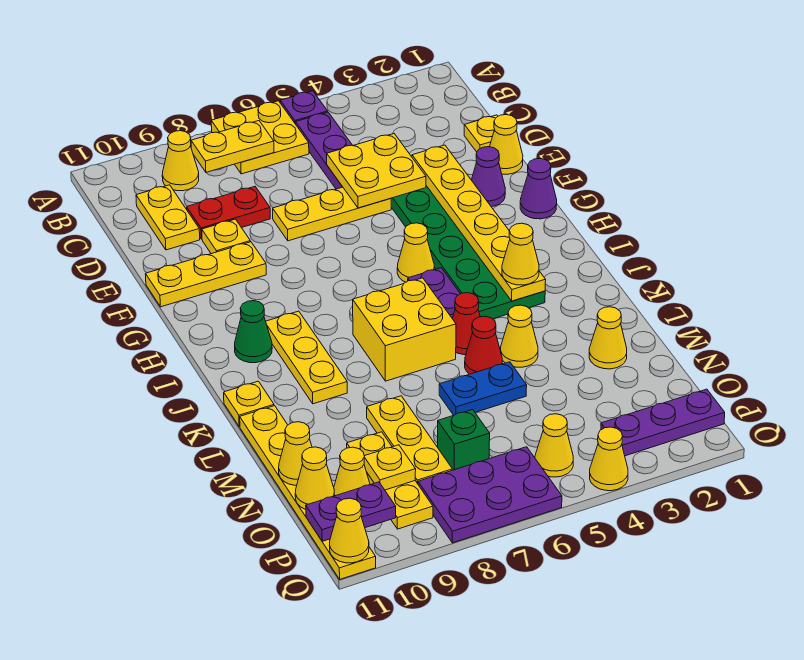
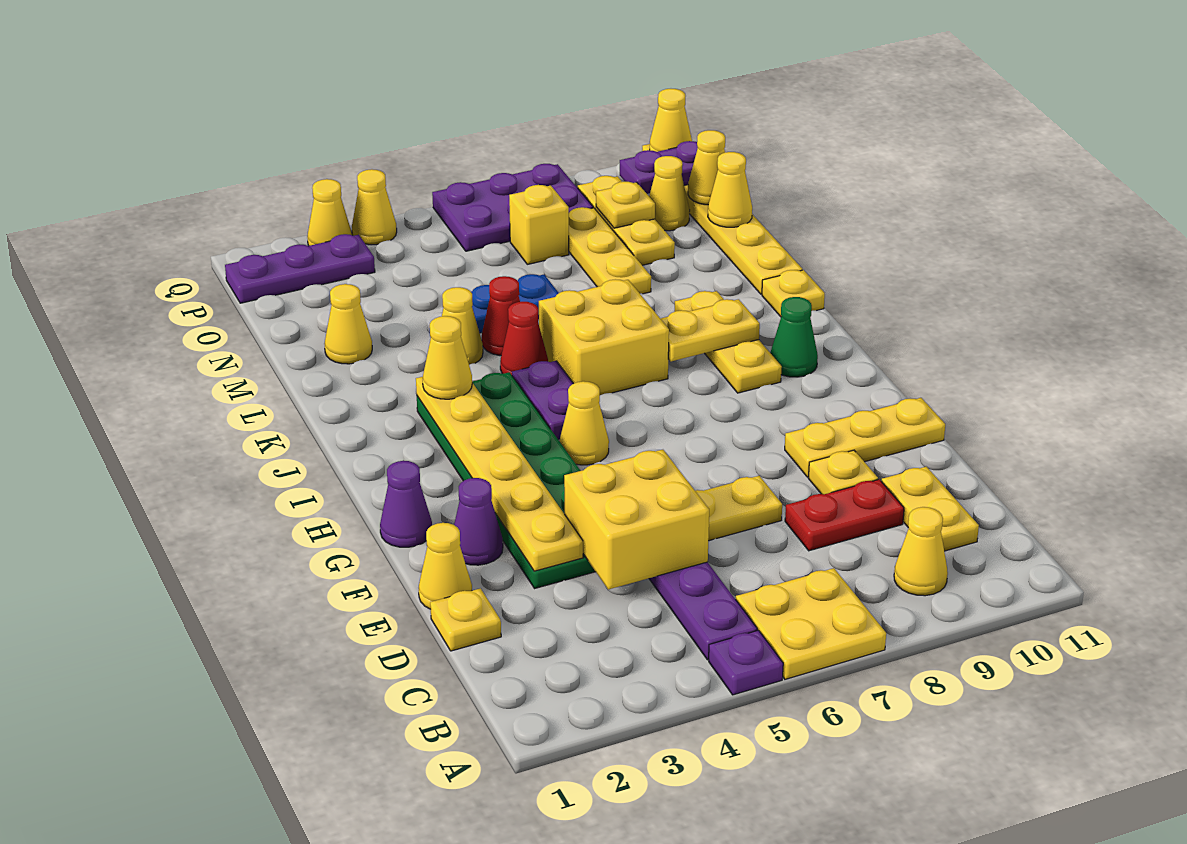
yellow plate B7:B8 level 2 -> yellow plate J8:J9 level 2
yellow plate D4:E5 level 2 -> yellow brick D4:E5 level 2
green brick O7 level 1 -> yellow brick O7 level 1
yellow cone P5 level 1 -> yellow cone Q3 level 1

